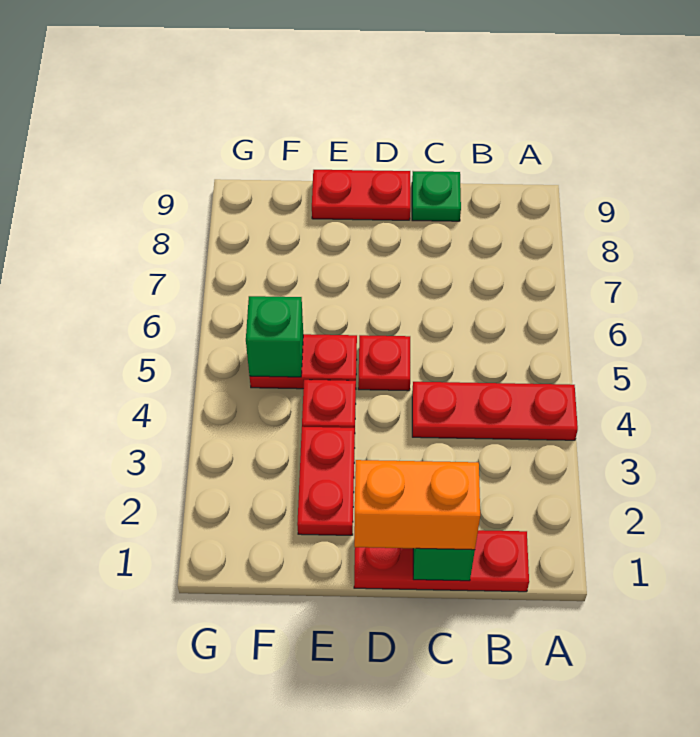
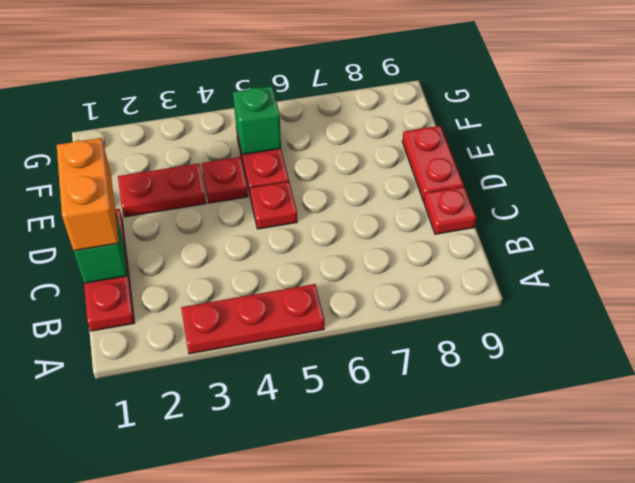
red plate A4:C4 level 1 -> red plate A3:A5 level 1
green plate C9 level 1 -> red plate C9 level 1

